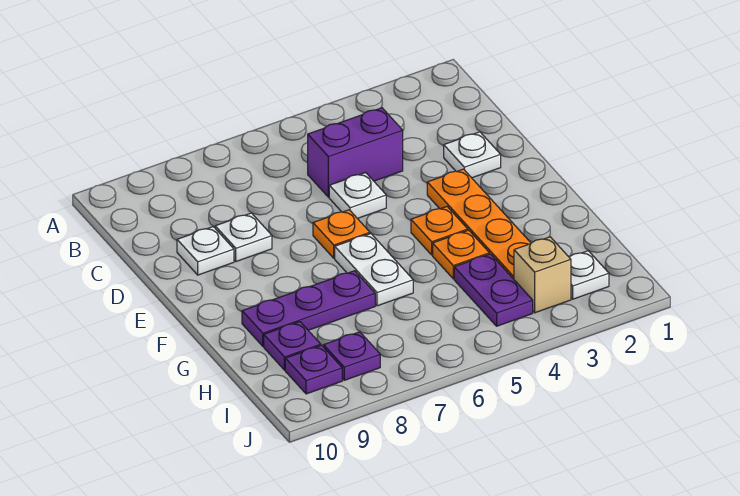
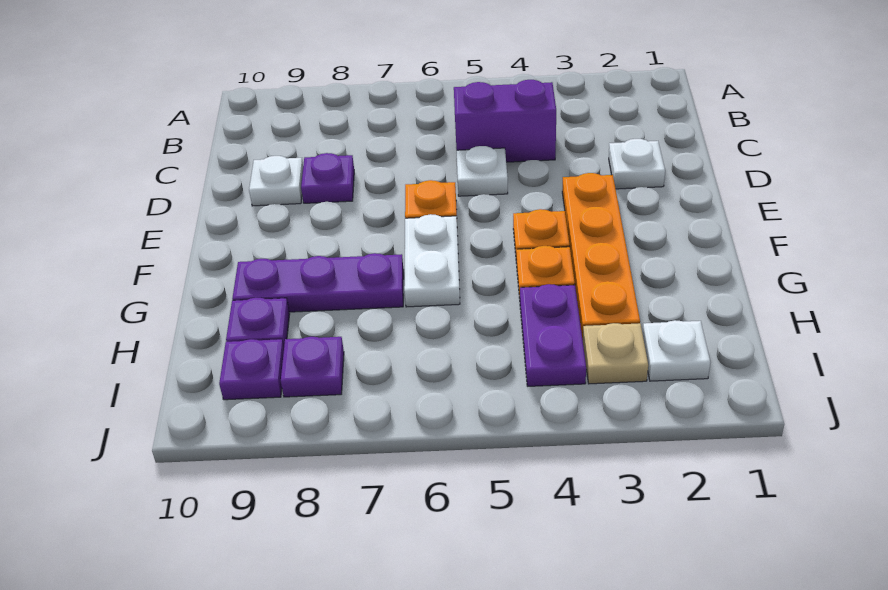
white plate D8 level 1 -> purple plate D8 level 1
tan brick I3 level 1 -> tan plate I3 level 1

